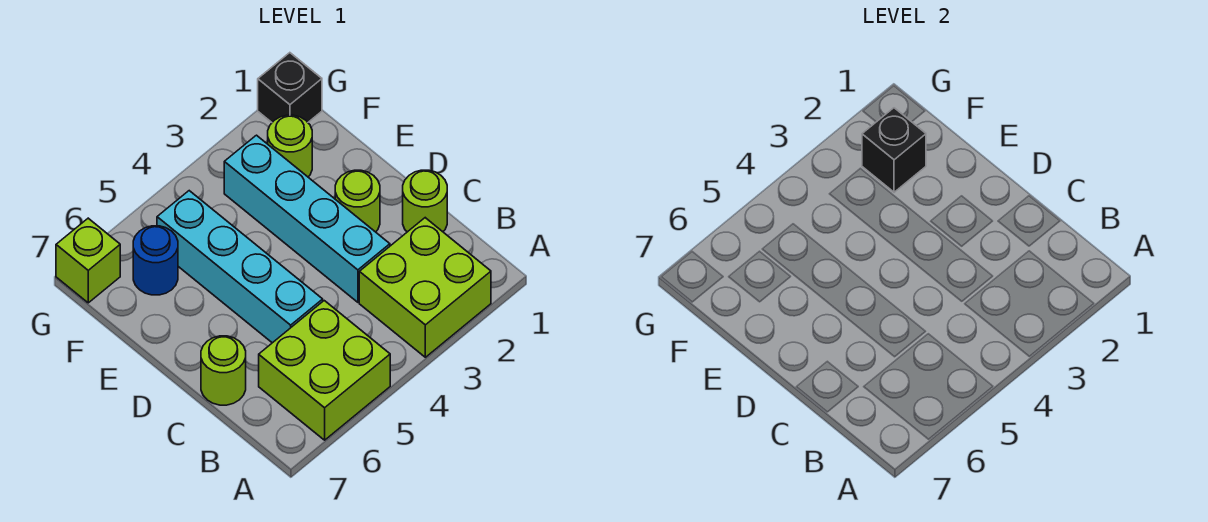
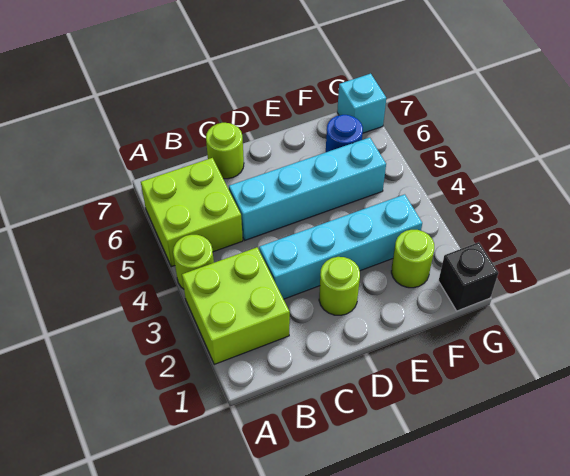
lime round brick C1 level 1 -> lime round brick A4 level 1
black brick F2 level 2 -> none
lime brick G7 level 1 -> cyan brick G7 level 1

